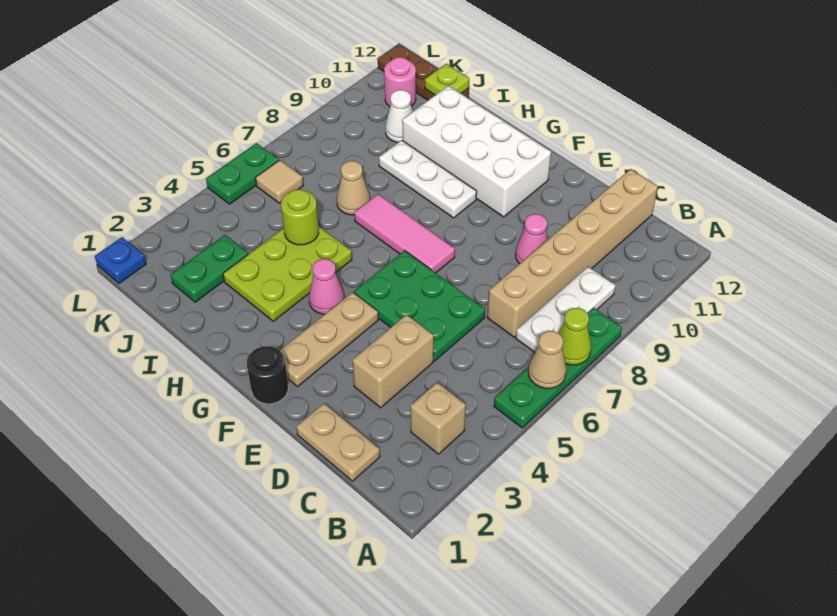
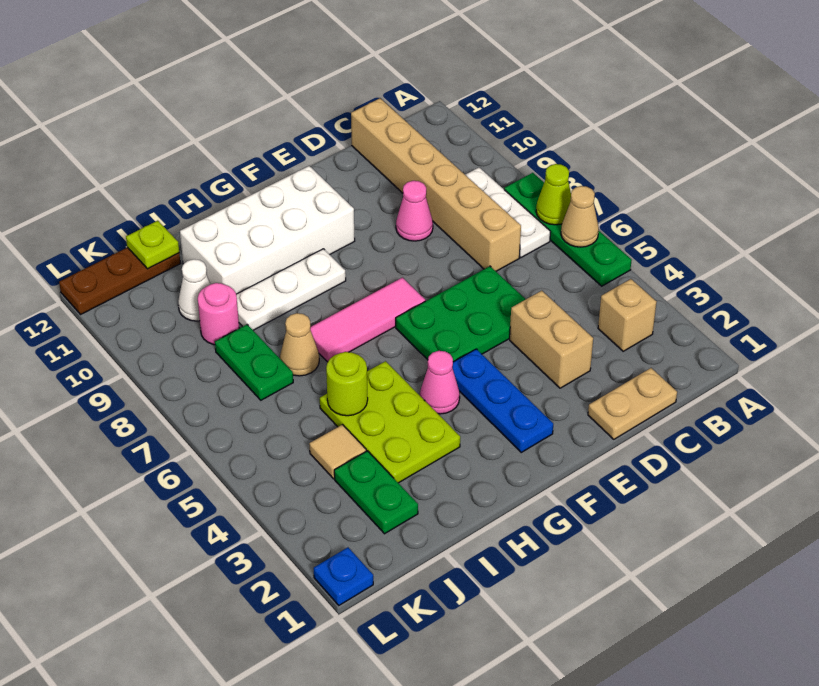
black round brick F1 level 1 -> none
tan plate F2:F4 level 1 -> blue plate F2:F4 level 1
tan tile K6 level 1 -> tan tile J4 level 1
pink round brick K11 level 1 -> pink round brick J9 level 1
green plate L5:L6 level 1 -> green plate J7:J8 level 1

